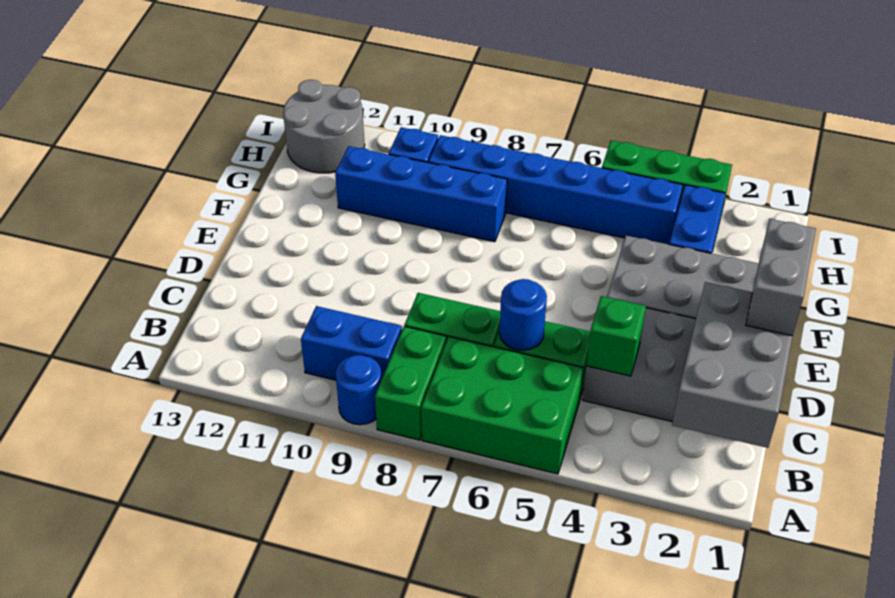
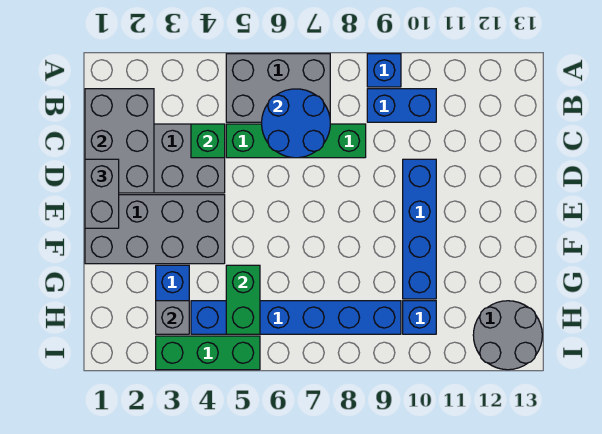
green brick A5:B7 level 1 -> grey brick A5:B7 level 1
green brick A8:B8 level 1 -> green brick G5:H5 level 2
blue round brick A9 level 1 -> blue brick A9 level 1
blue round brick C6 level 2 -> blue round brick B6:C7 level 2
blue brick G8:G11 level 1 -> blue brick D10:G10 level 1
none -> grey brick H3 level 2

